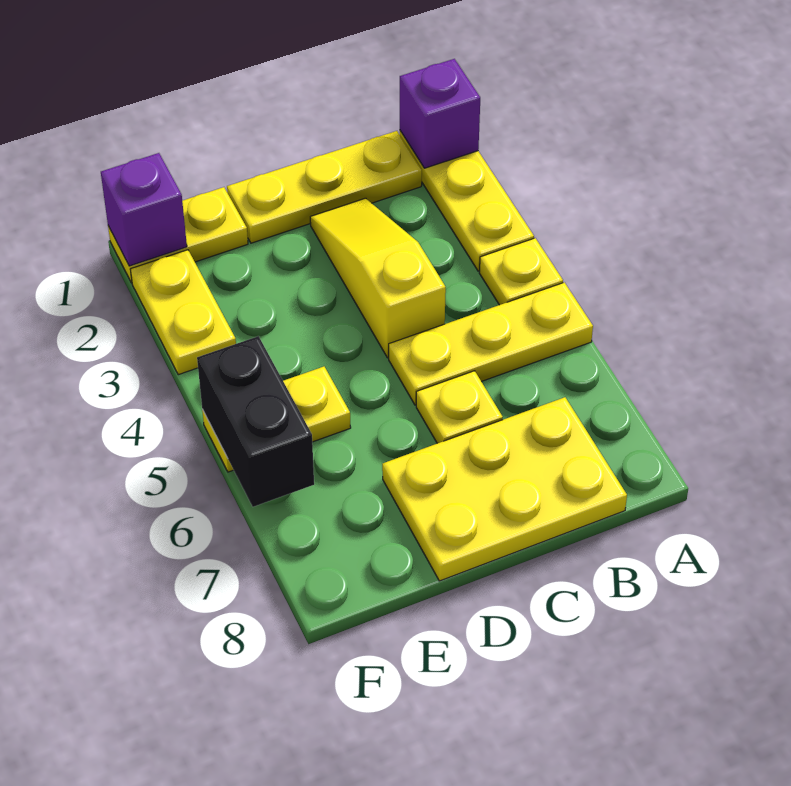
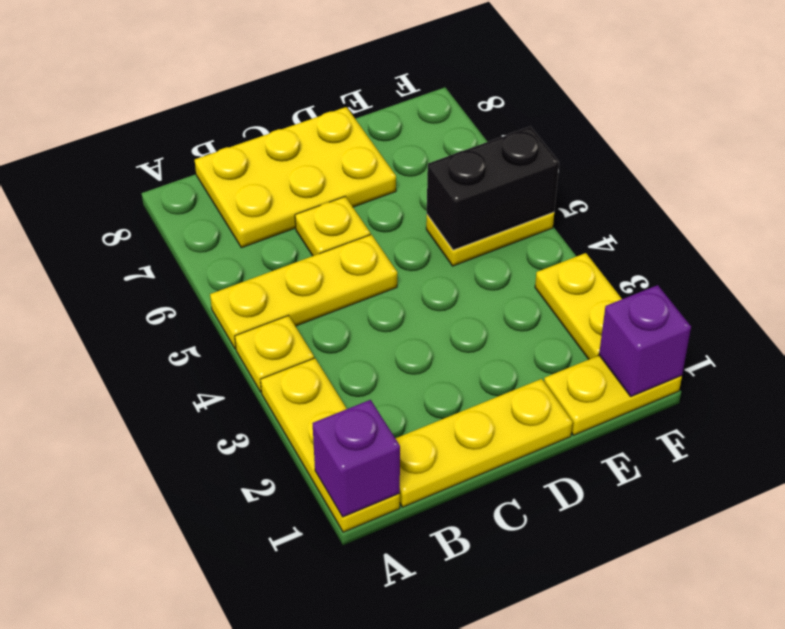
yellow slope C2:C4 level 1 top 4 -> none
black brick F5:F6 level 2 -> black brick E5:F5 level 2

